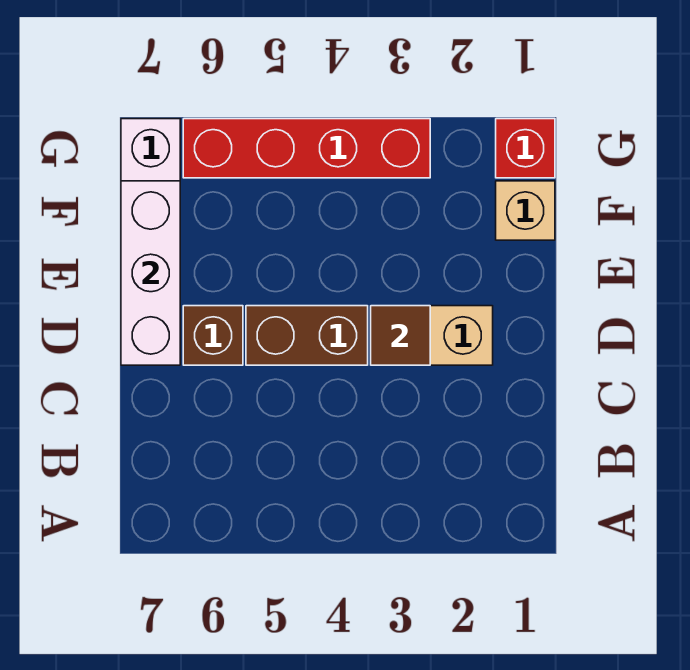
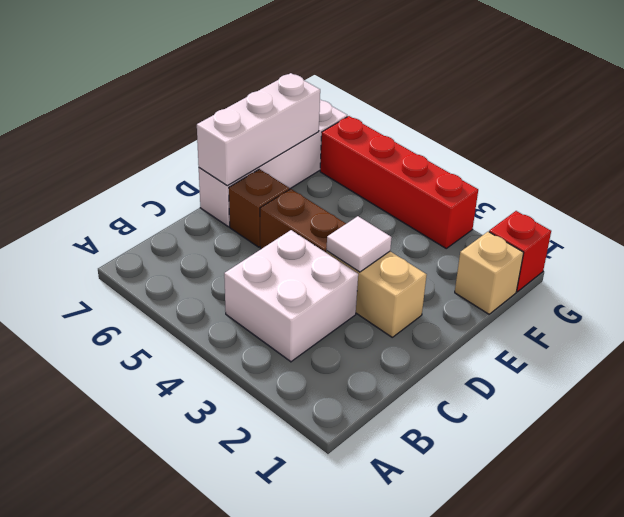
none -> white brick B3:C4 level 1
brown tile D3 level 2 -> white tile D3 level 2

